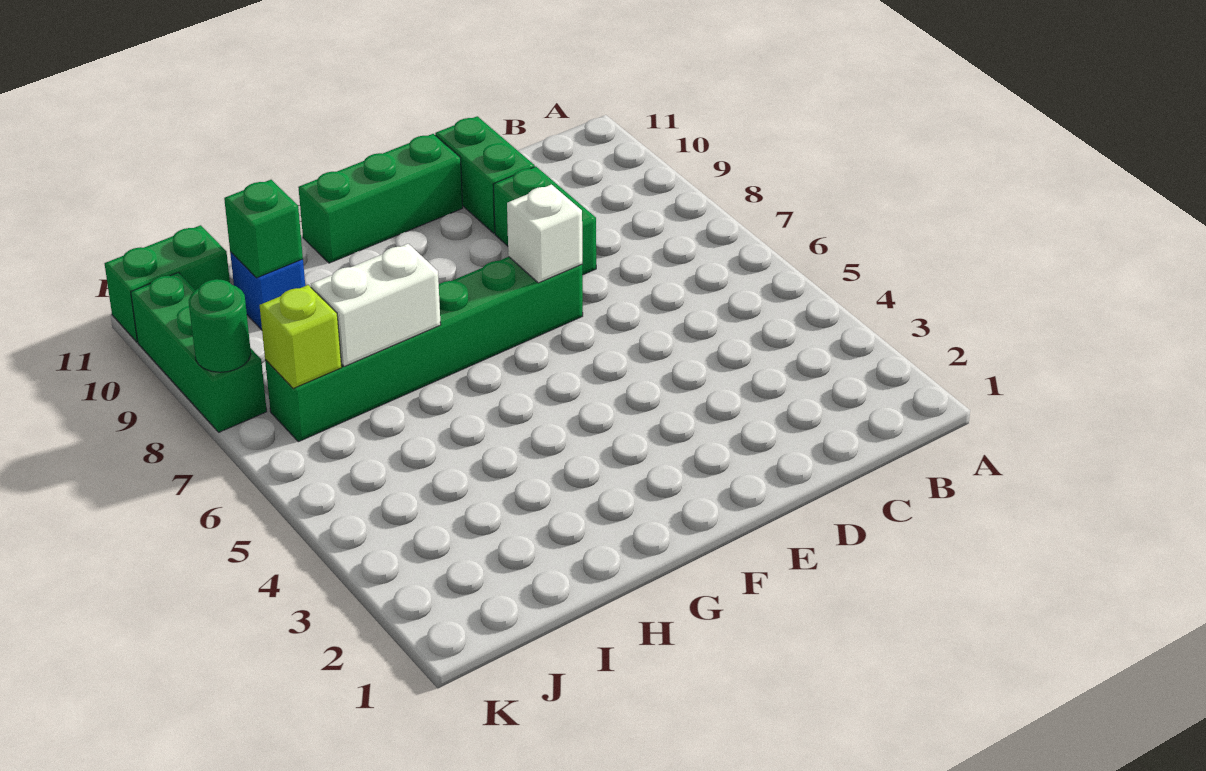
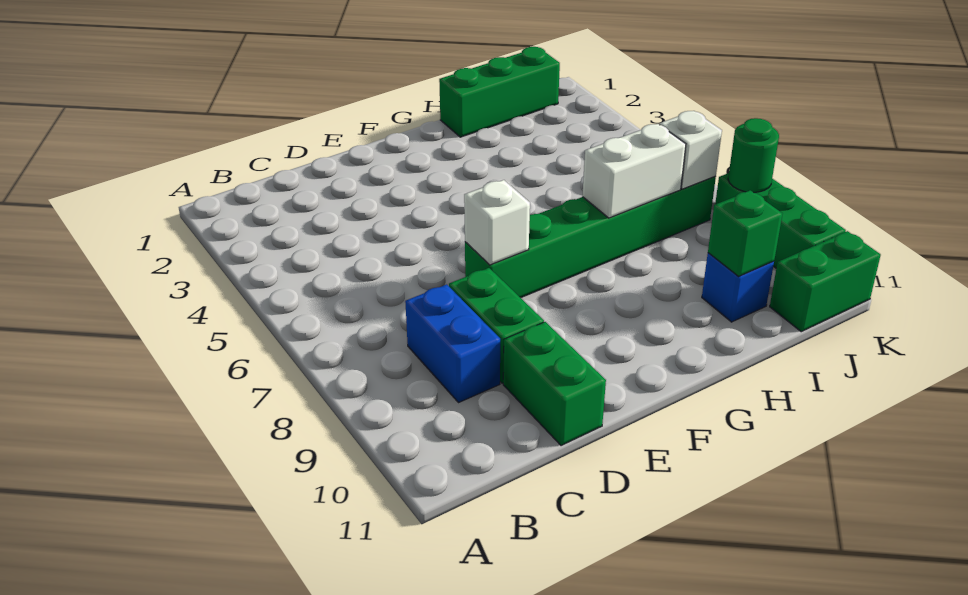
none -> blue brick C8:C9 level 1
green brick E11:G11 level 1 -> green brick H1:J1 level 1
lime brick J7 level 2 -> white brick J7 level 2

